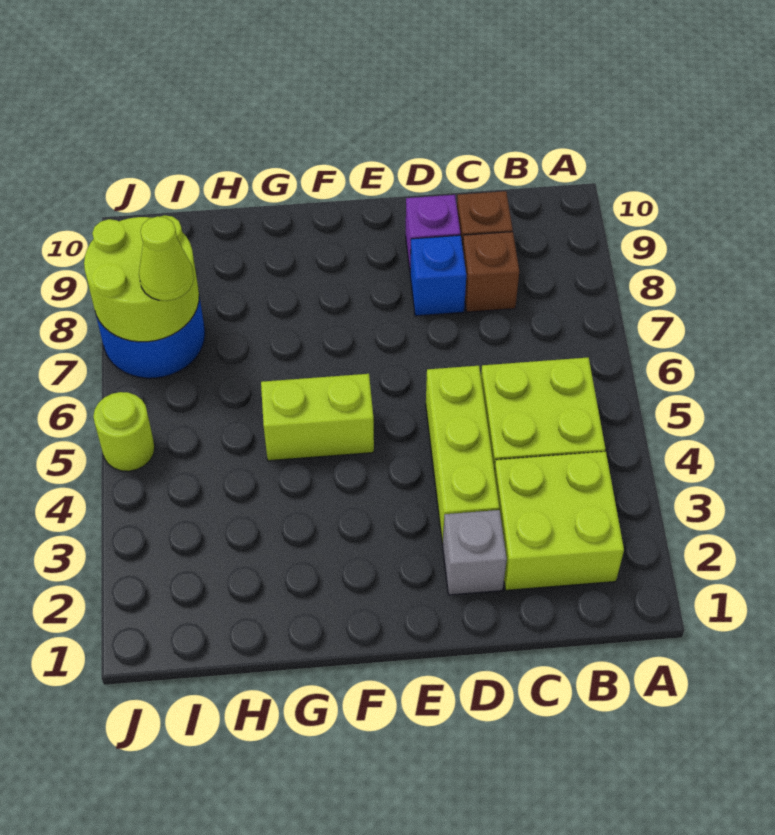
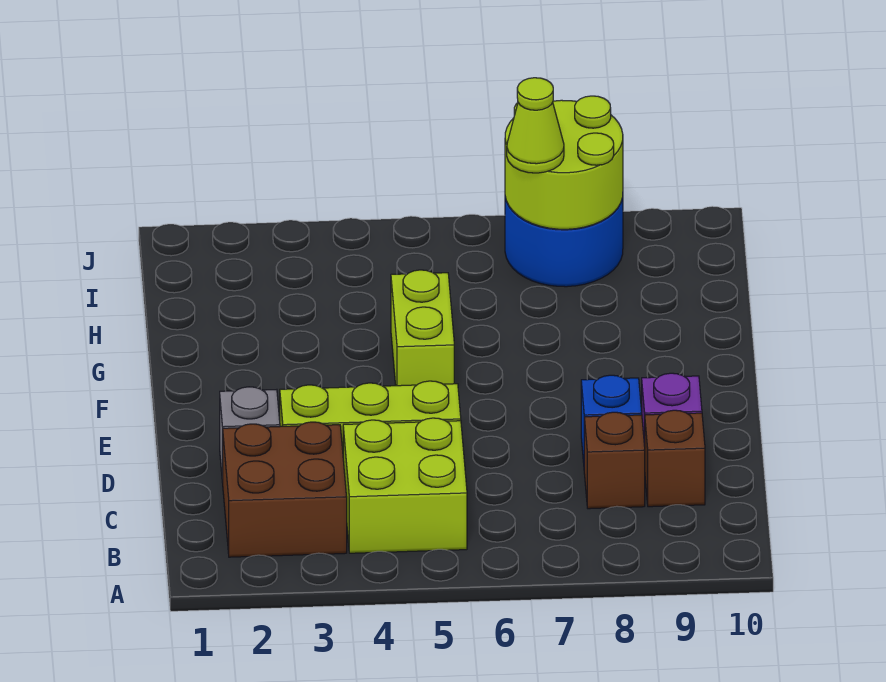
lime brick B2:C3 level 1 -> brown brick B2:C3 level 1
lime round brick J5 level 1 -> none

